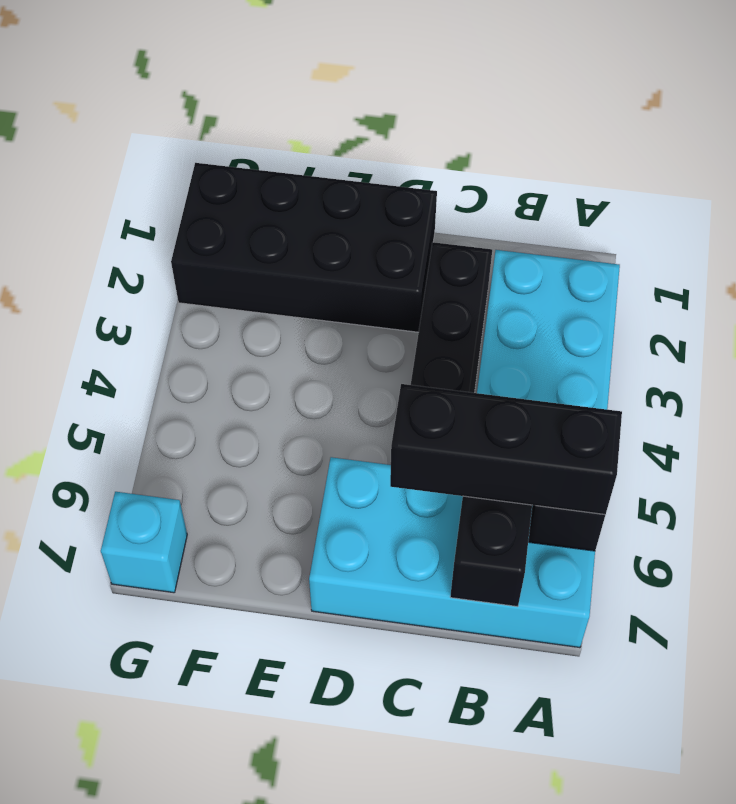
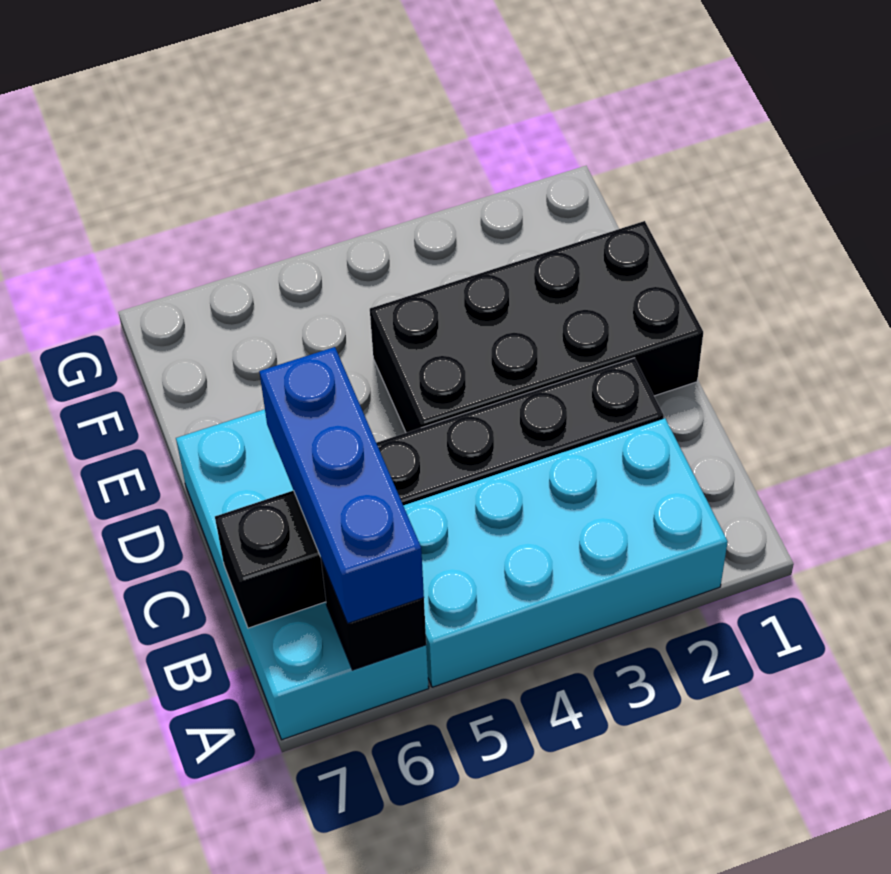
black brick A6:C6 level 3 -> blue brick A6:C6 level 3
black brick D1:G2 level 1 -> black brick D1:E4 level 1
cyan brick G7 level 1 -> none

